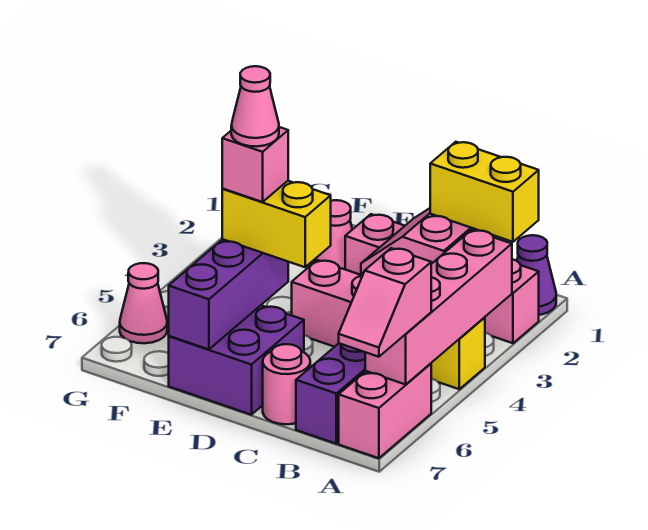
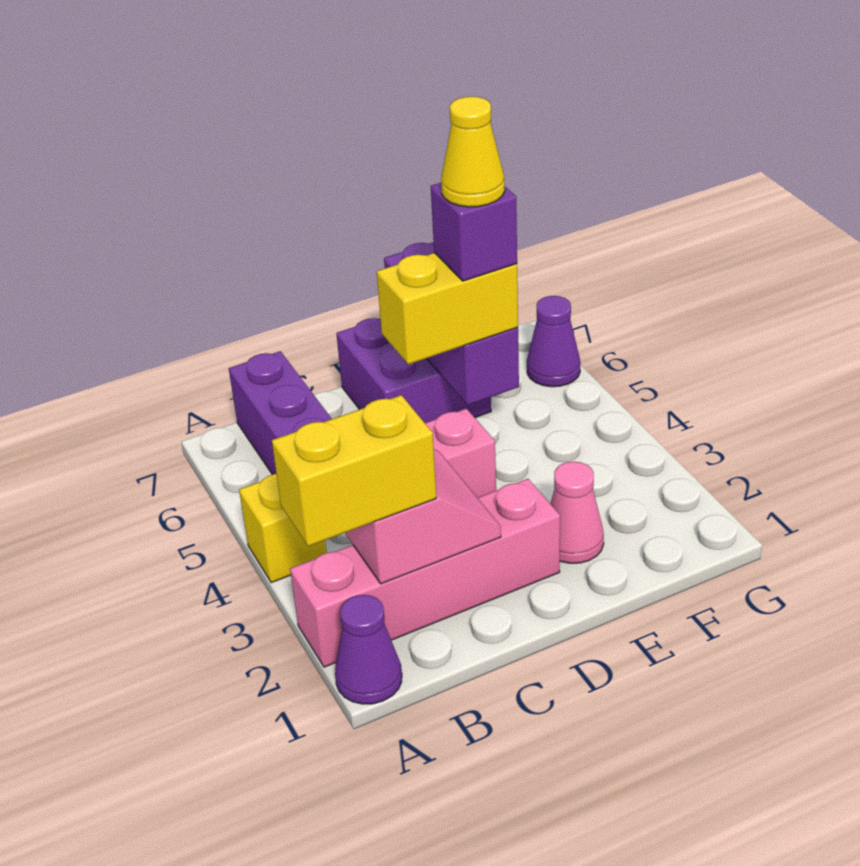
pink brick A3:A6 level 2 -> none
pink brick A6:A7 level 1 -> none
pink slope A6:A7 level 3 top 6 -> none
pink round brick C7 level 1 -> none
pink brick E5 level 4 -> purple brick E5 level 4
pink cone E5 level 5 -> yellow cone E5 level 5
pink cone G6 level 1 -> purple cone G6 level 1

